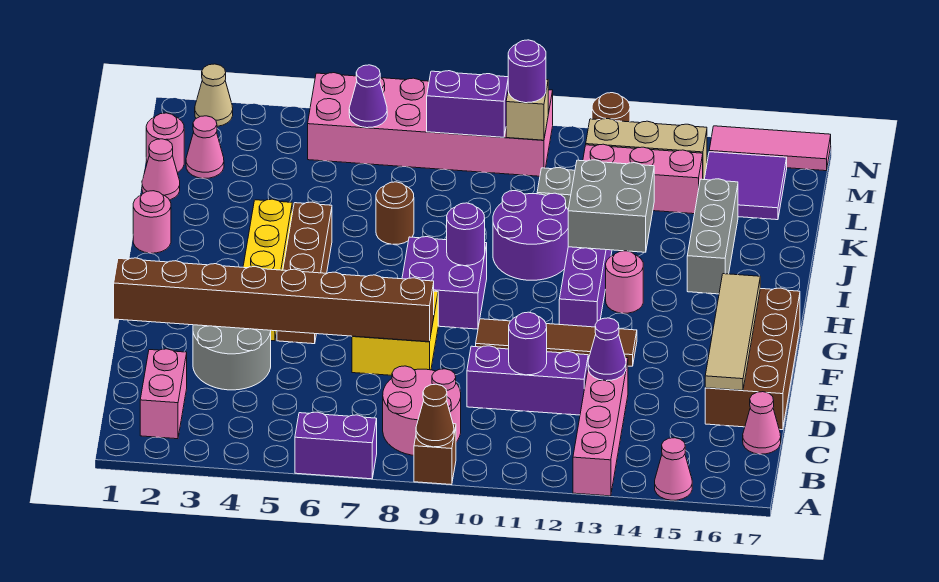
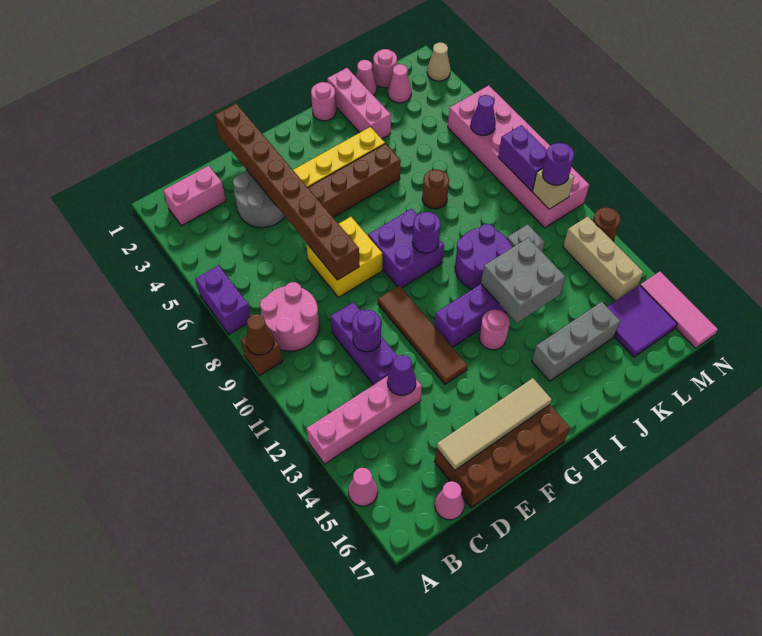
pink brick L12:L14 level 1 -> pink brick J1:J3 level 1

